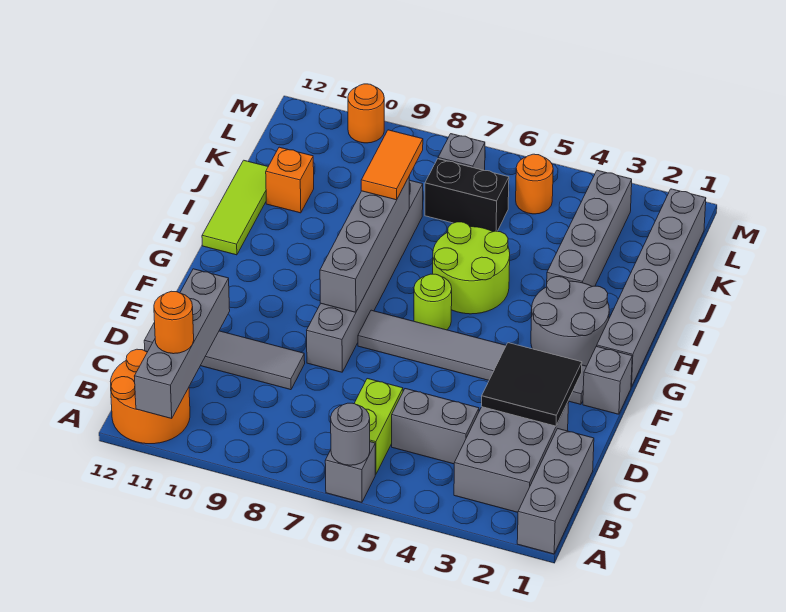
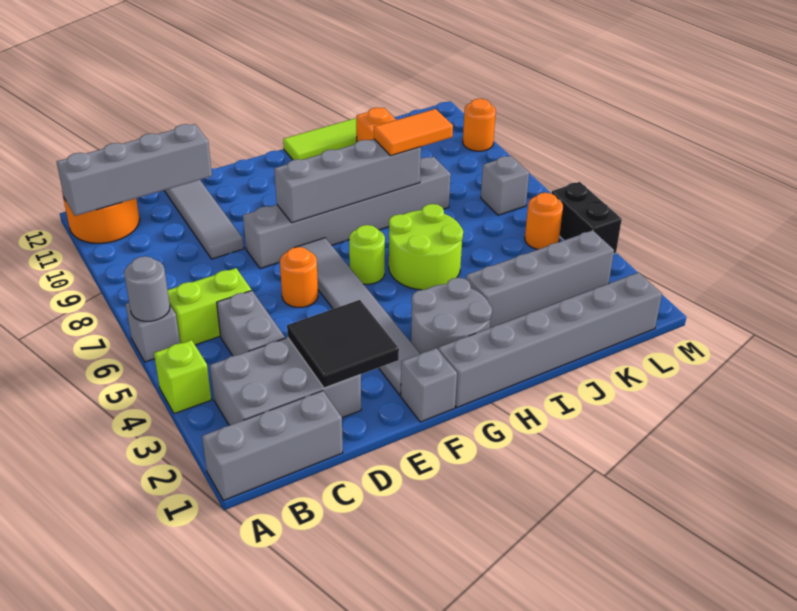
none -> lime brick A4 level 1
orange round brick B11 level 3 -> orange round brick E6 level 1
black brick K6:K7 level 1 -> black brick M4:M5 level 1

